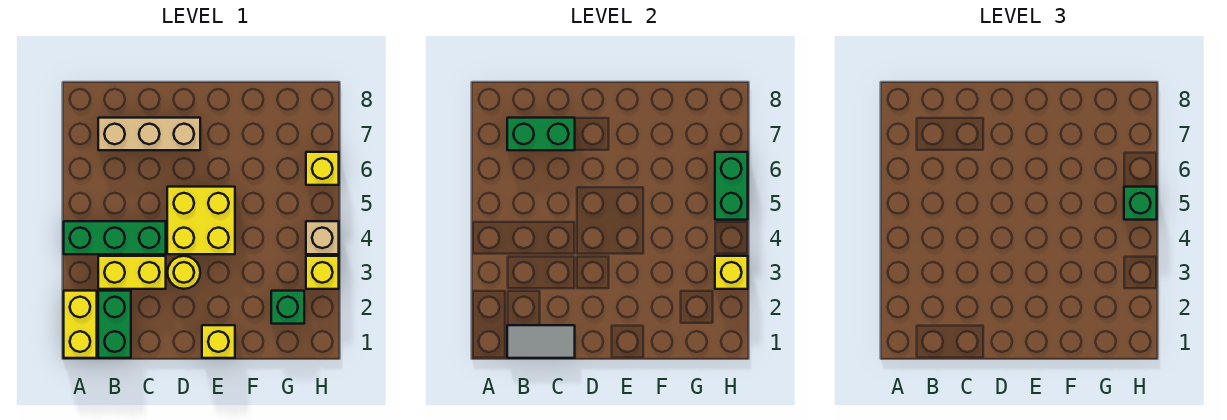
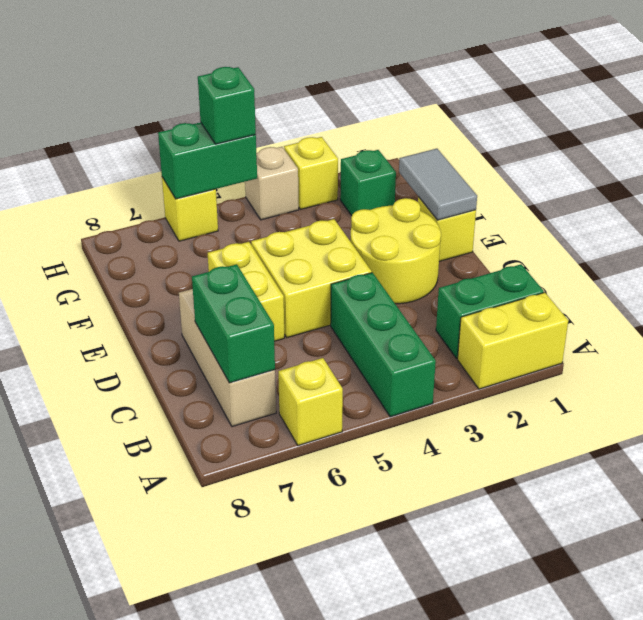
grey tile B1:C1 level 2 -> grey tile E1:F1 level 2
yellow brick B3:C3 level 1 -> yellow brick D6:E6 level 1
yellow round brick D3 level 1 -> yellow round brick D2:E3 level 1
yellow brick H3 level 2 -> yellow brick A6 level 1

